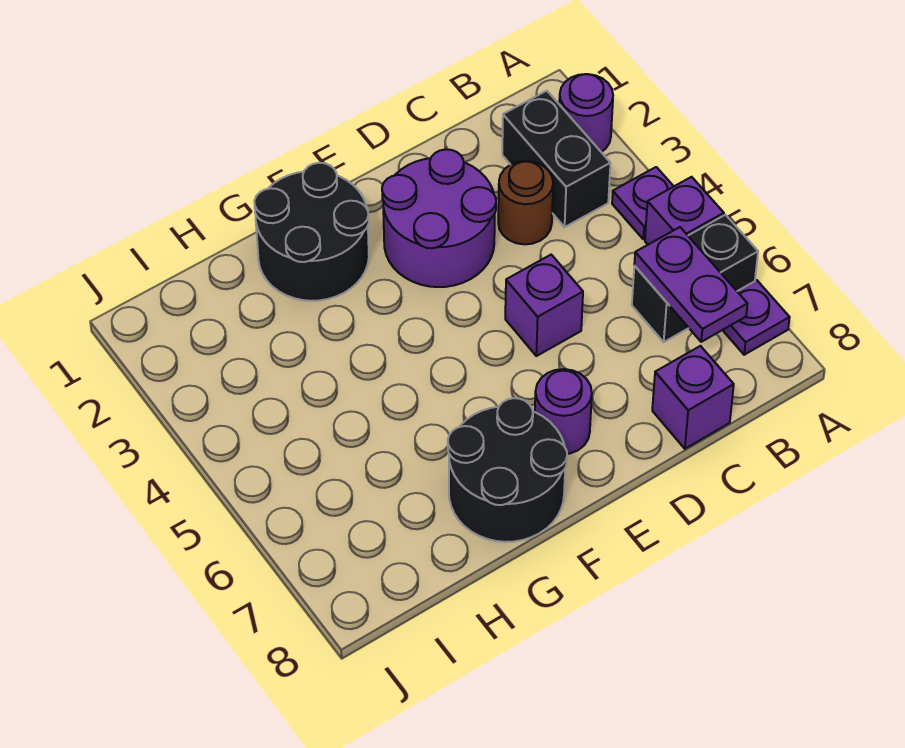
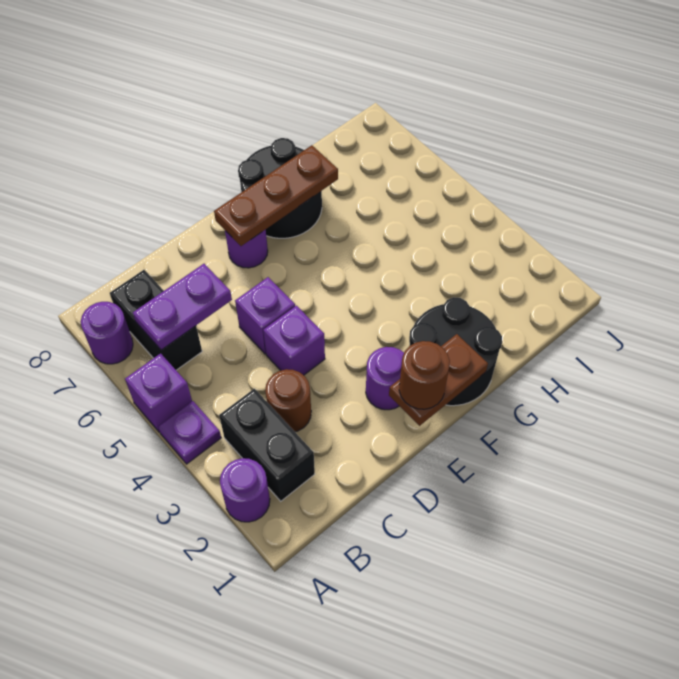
black brick A6:B6 level 1 -> black brick B6:B7 level 1
purple plate A7 level 1 -> purple round brick A7 level 1
purple plate B6:B7 level 2 -> purple plate B6:C6 level 2
purple brick C8 level 1 -> purple brick D4 level 1
purple round brick D2:E3 level 1 -> purple round brick E2 level 1
none -> brown plate E1:F1 level 2
none -> brown round brick E1 level 3
none -> brown plate E7:G7 level 2

